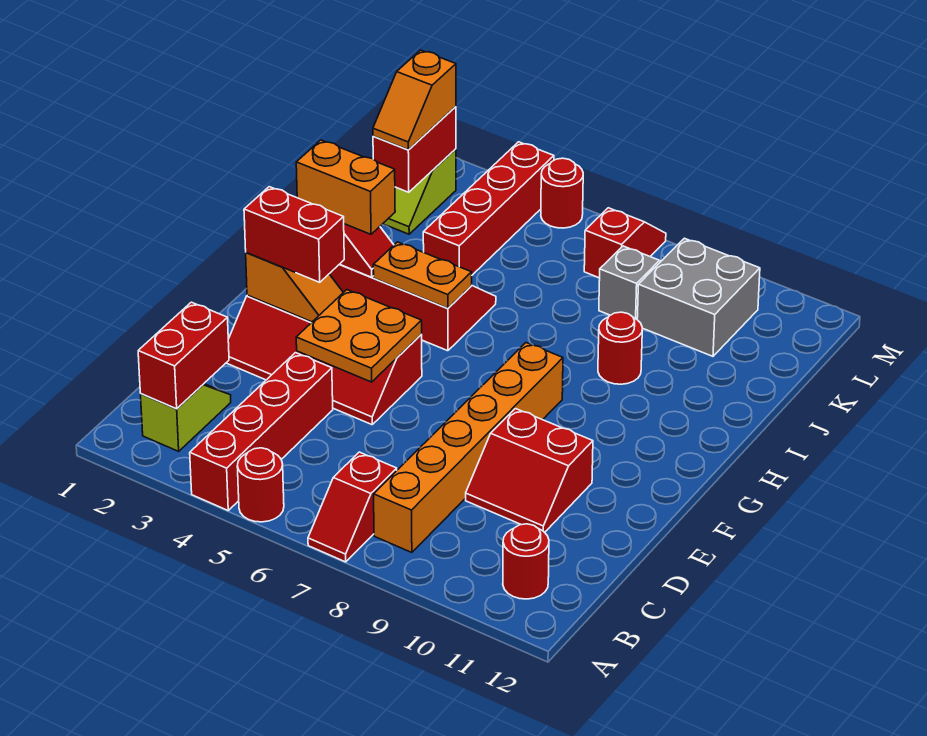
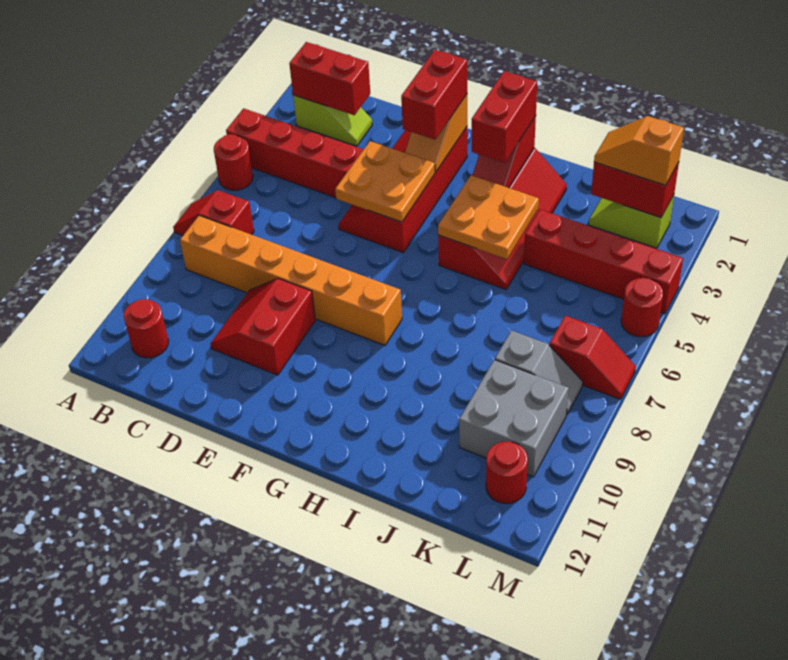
orange brick H2:H3 level 3 -> red brick H2:H3 level 3
orange plate H4:H5 level 2 -> orange plate H4:I5 level 2
red round brick I9 level 1 -> red round brick L11 level 1

